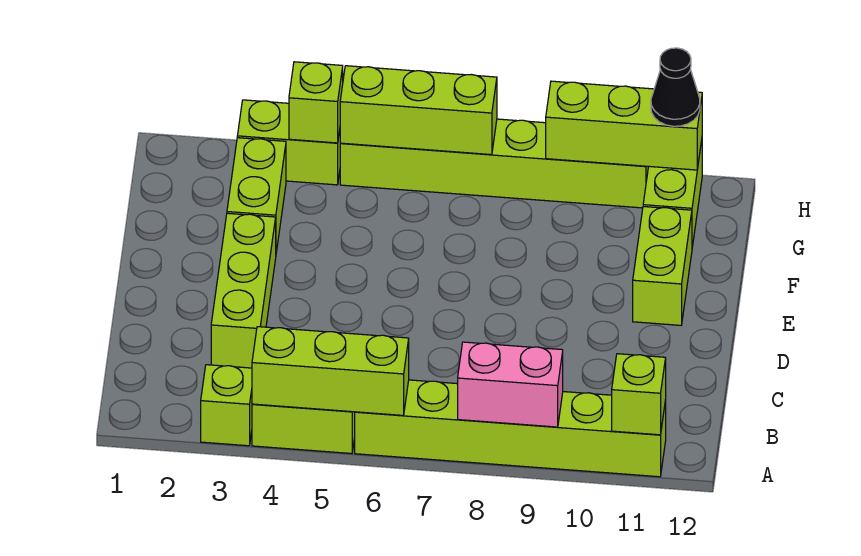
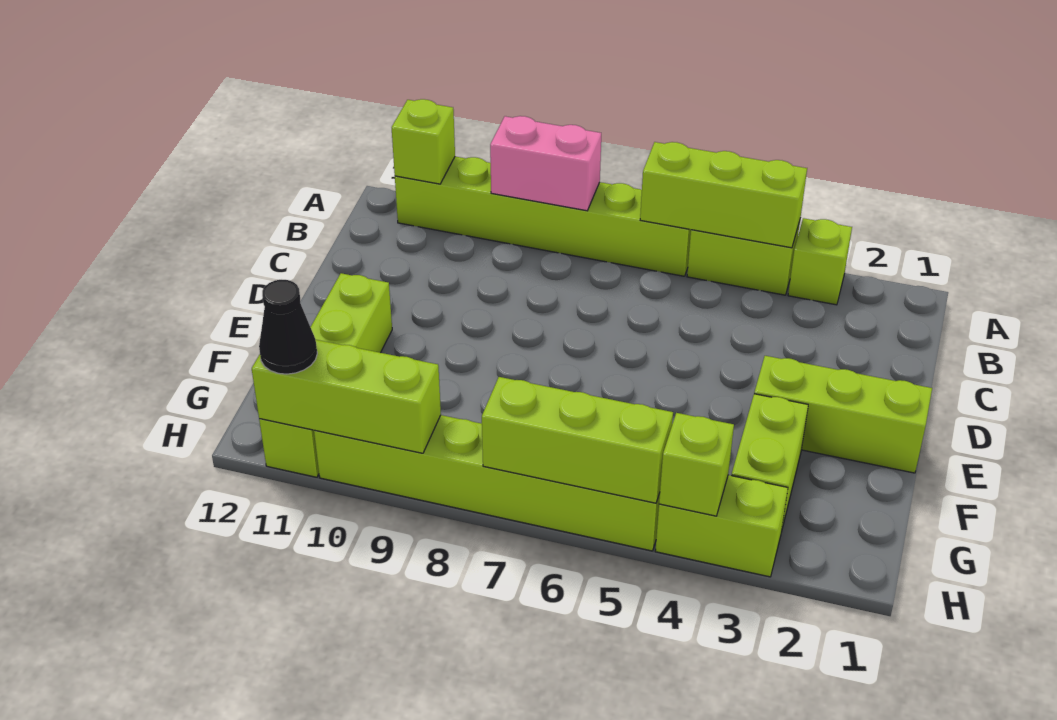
lime brick C3:E3 level 1 -> lime brick E1:E3 level 1

